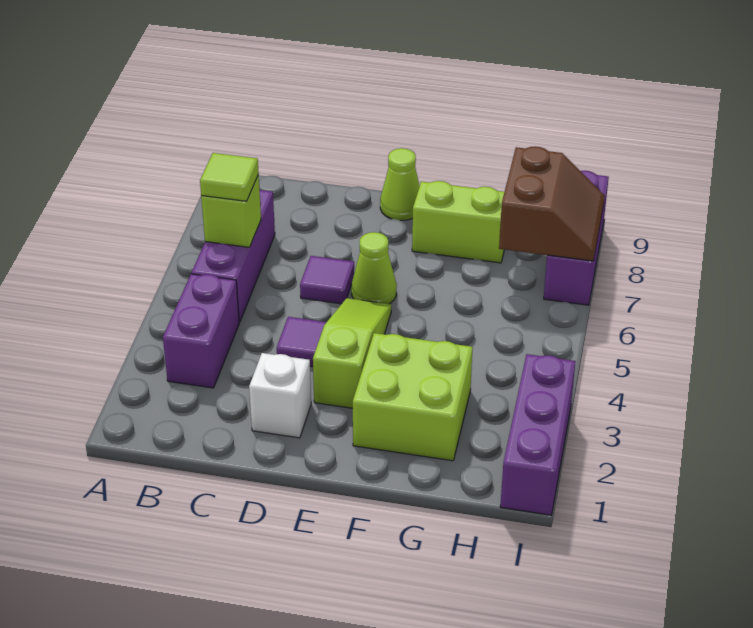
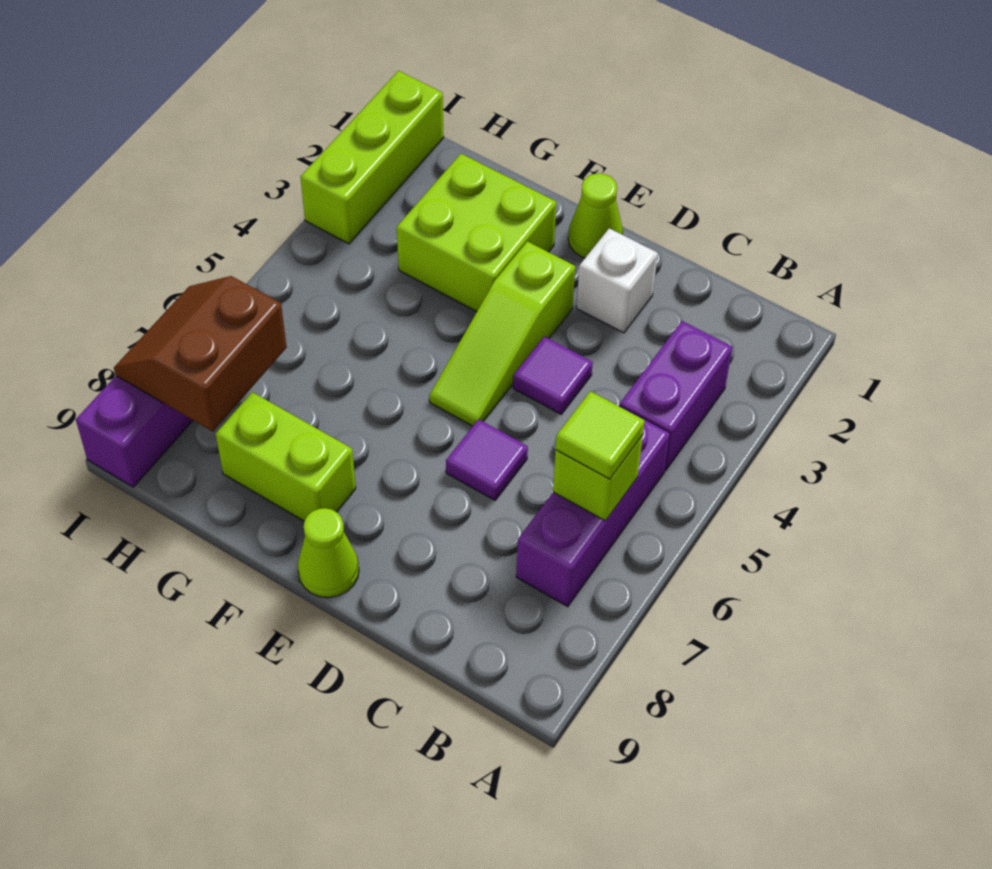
lime cone E6 level 1 -> lime cone E1 level 1
purple brick I1:I3 level 1 -> lime brick I1:I3 level 1

